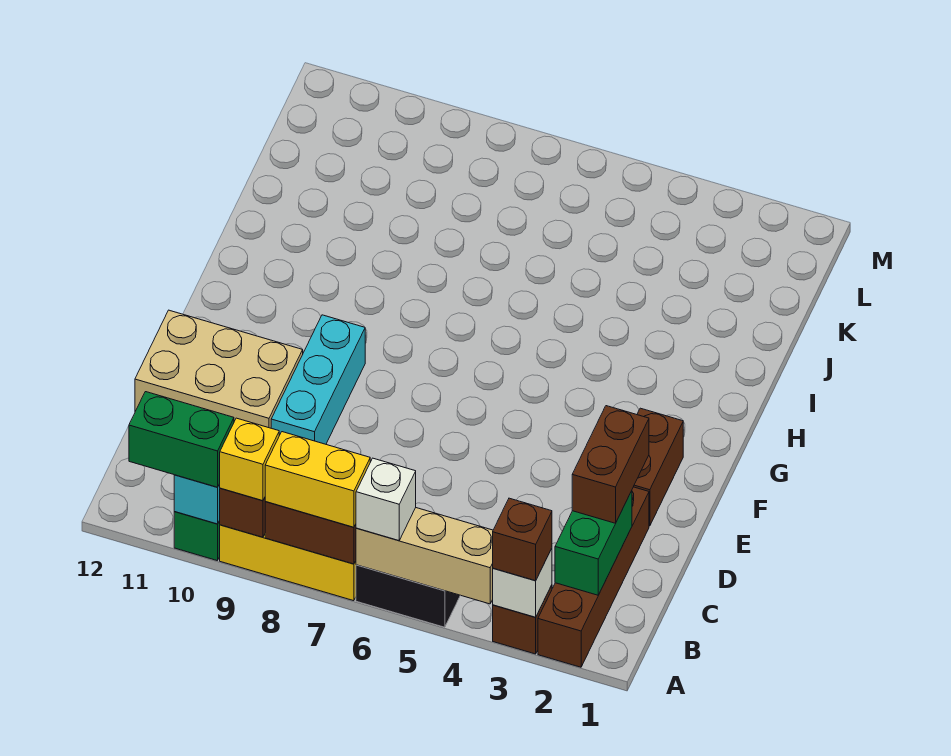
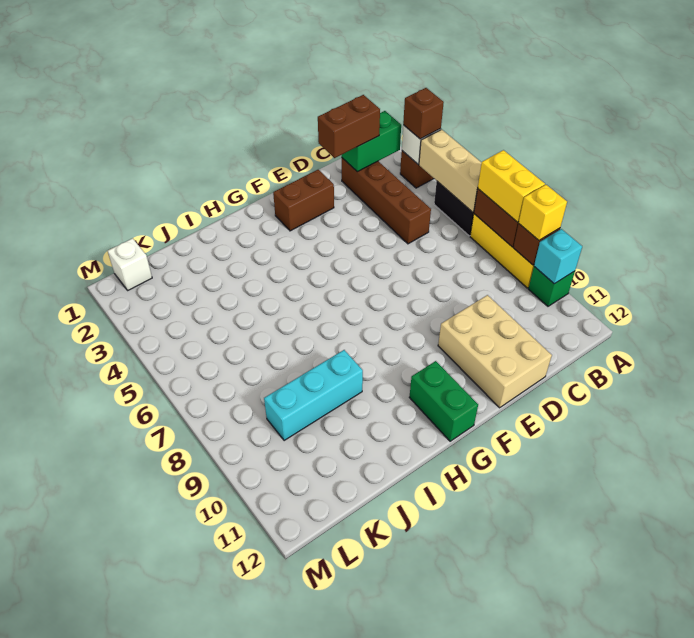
brown brick A2:D2 level 1 -> brown brick C2:C5 level 1
white brick A6 level 3 -> white brick L1 level 1
green brick A10:A11 level 3 -> green brick G11:G12 level 1
cyan brick D9:F9 level 1 -> cyan brick I9:K9 level 1

